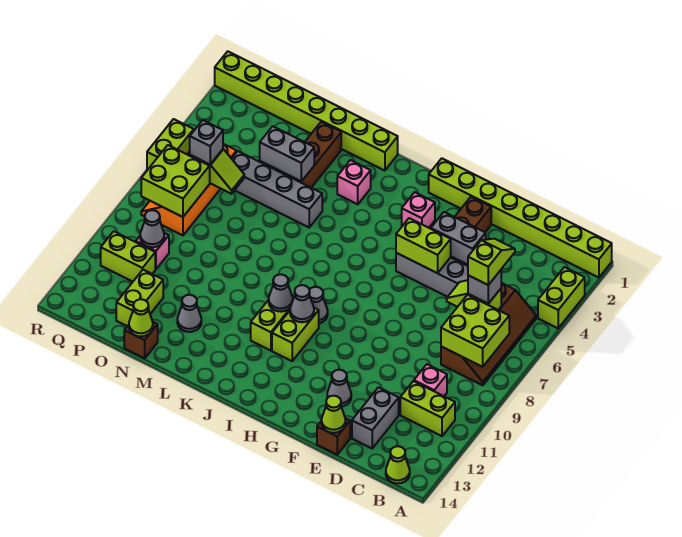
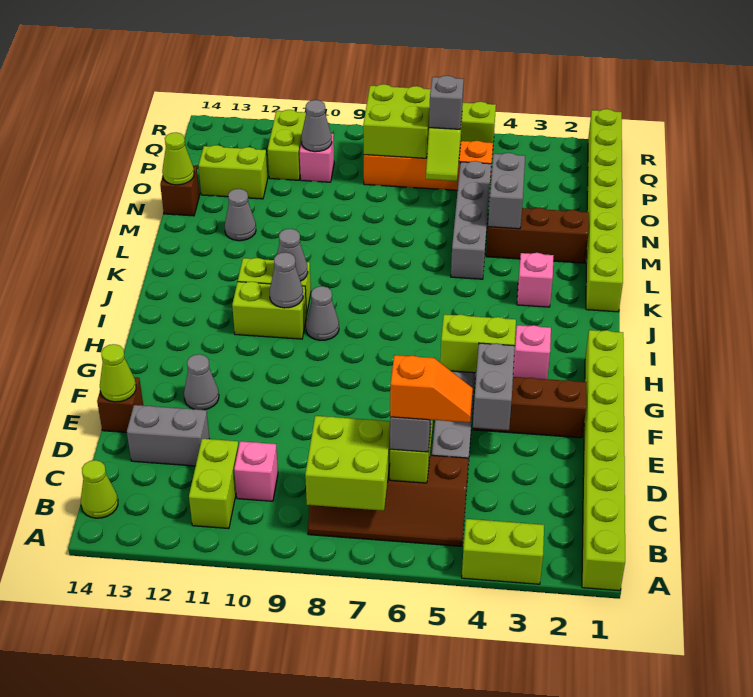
lime slope C5:C6 level 4 top 6 -> orange slope C5:C6 level 4 top 6
lime brick F5:G5 level 2 -> lime brick G4:G5 level 2

